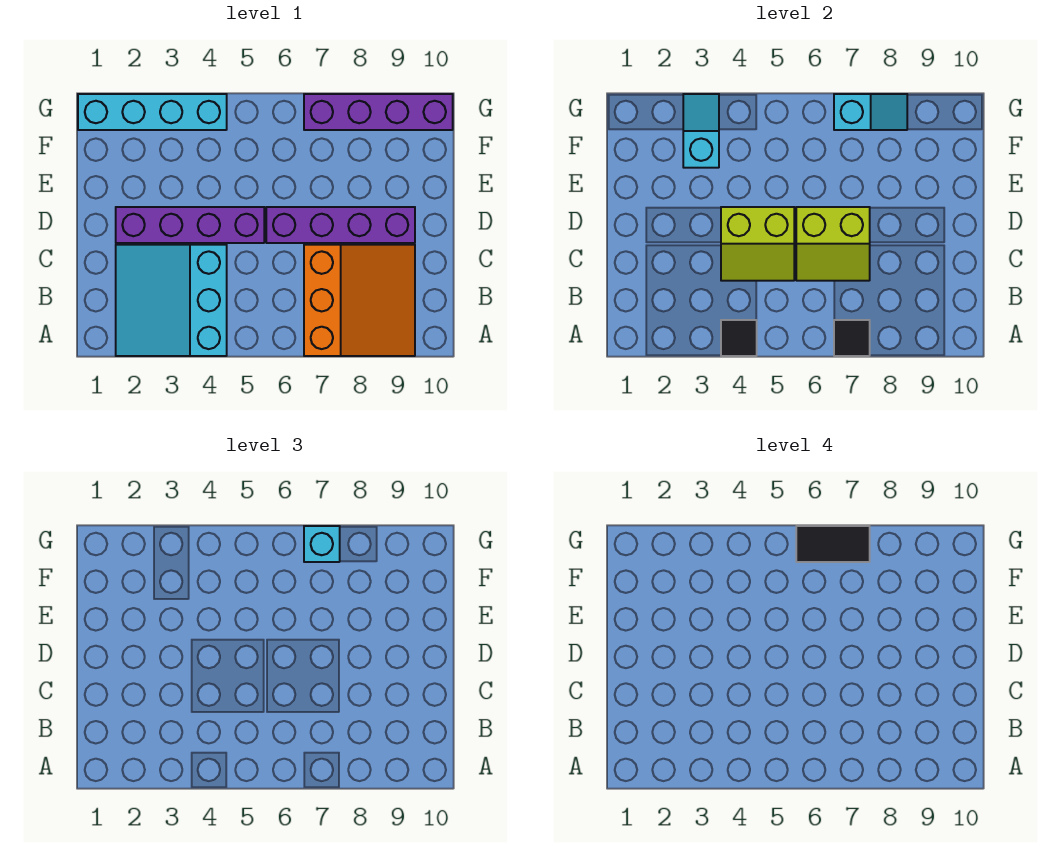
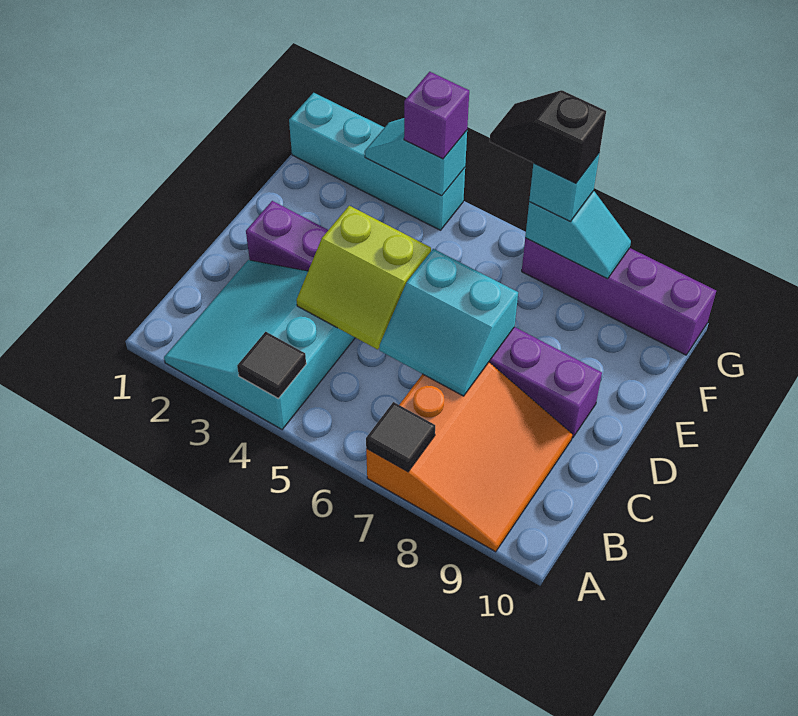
lime slope C6:D7 level 2 top D -> cyan slope C6:D7 level 2 top D
cyan slope F3:G3 level 2 top F -> cyan slope G3:G4 level 2 top 4
none -> purple brick G4 level 3
black tile G6:G7 level 4 -> black slope G6:G7 level 4 top 7

